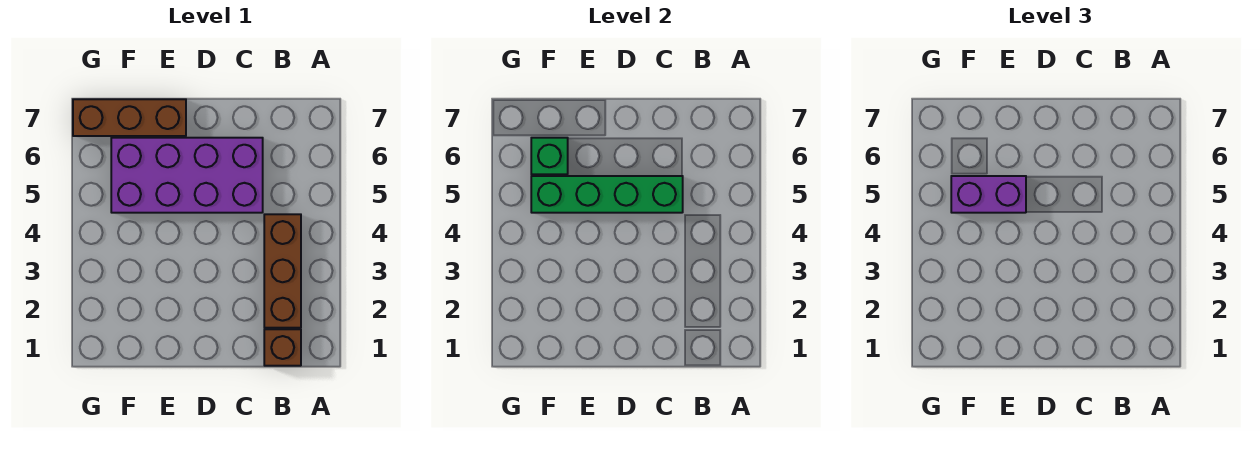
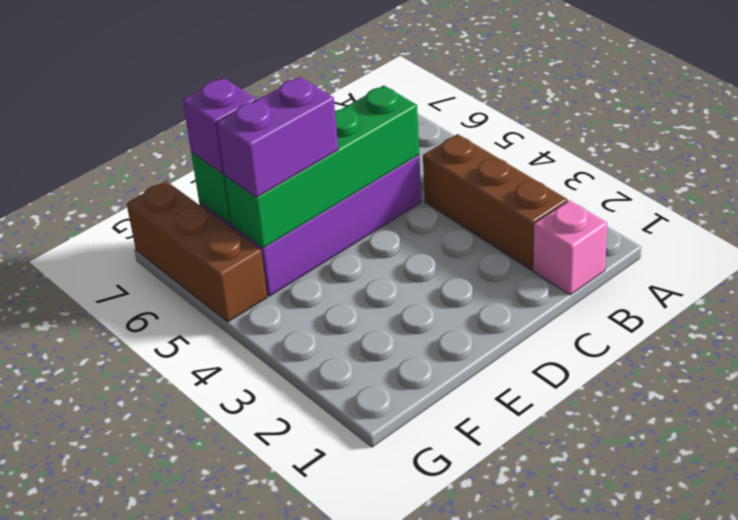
brown brick B1 level 1 -> pink brick B1 level 1
brown brick E7:G7 level 1 -> brown brick G5:G7 level 1
none -> purple brick F6 level 3

